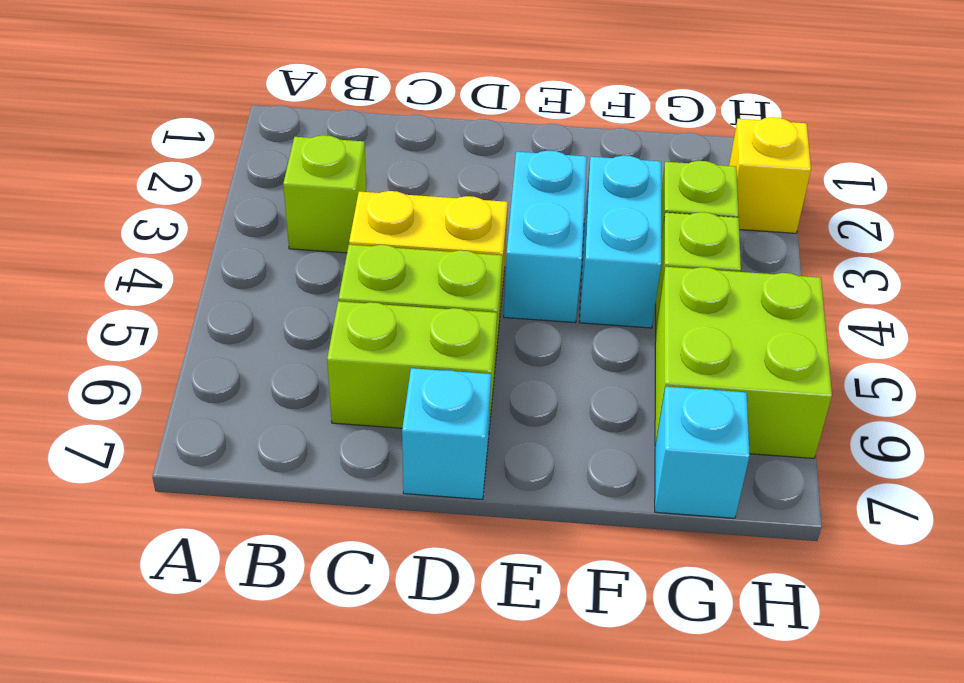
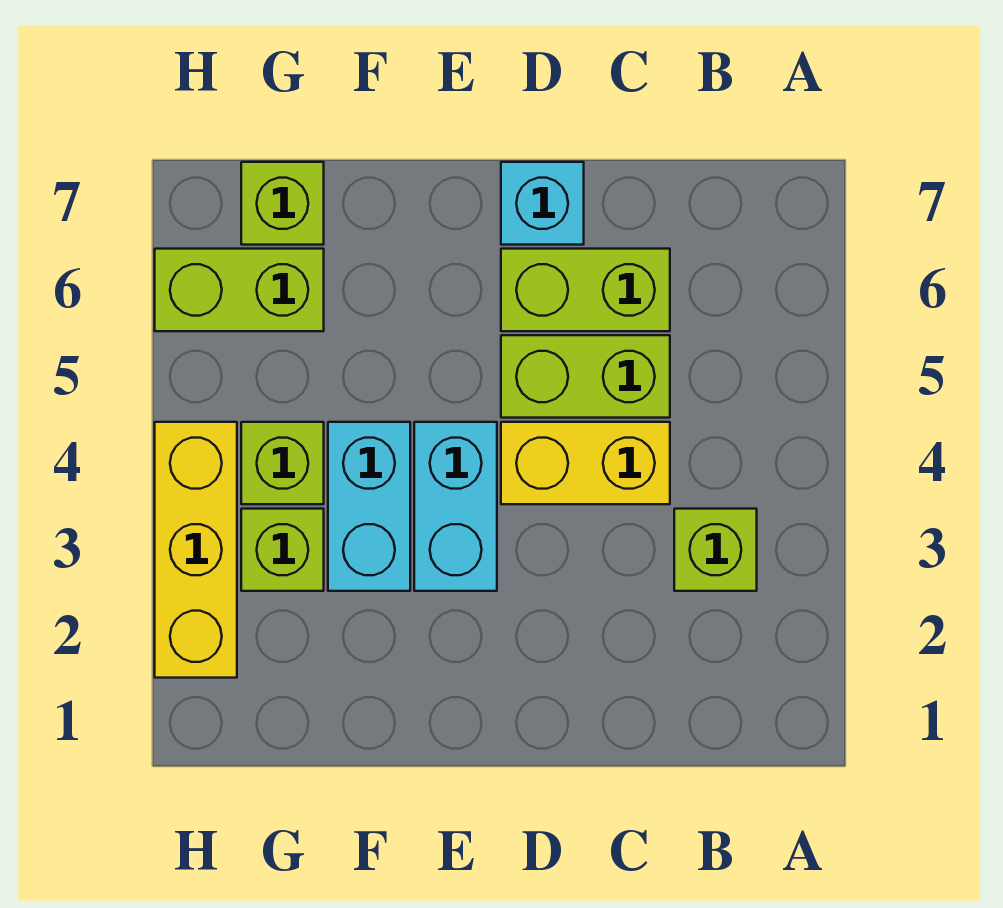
lime brick G5:H6 level 1 -> lime brick G6:H6 level 1
cyan brick G7 level 1 -> lime brick G7 level 1
yellow brick H2 level 1 -> yellow brick H2:H4 level 1

